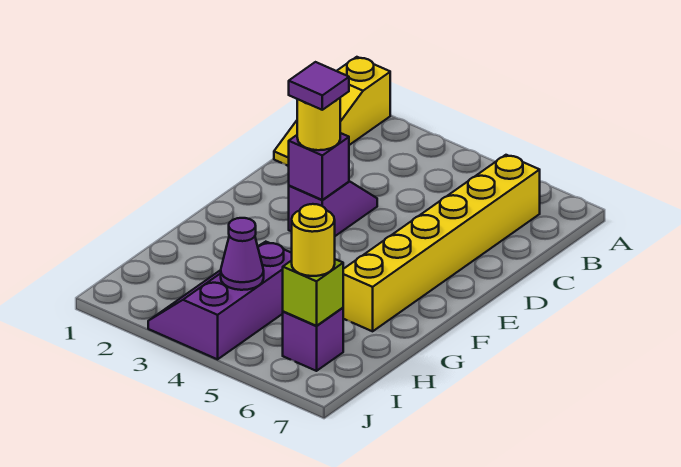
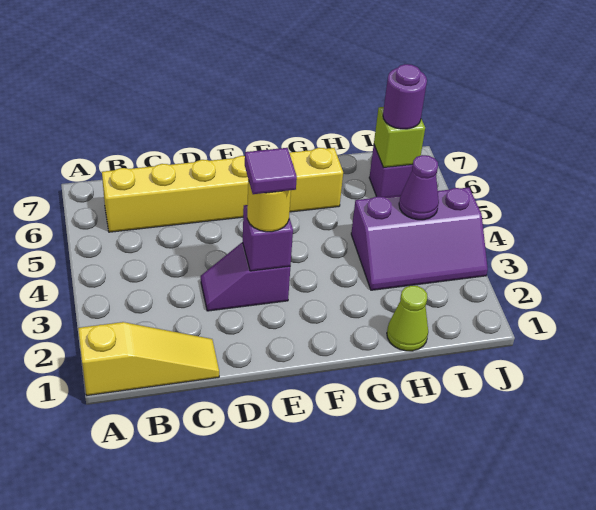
none -> lime cone H1 level 1
yellow round brick I6 level 3 -> purple round brick I6 level 3

